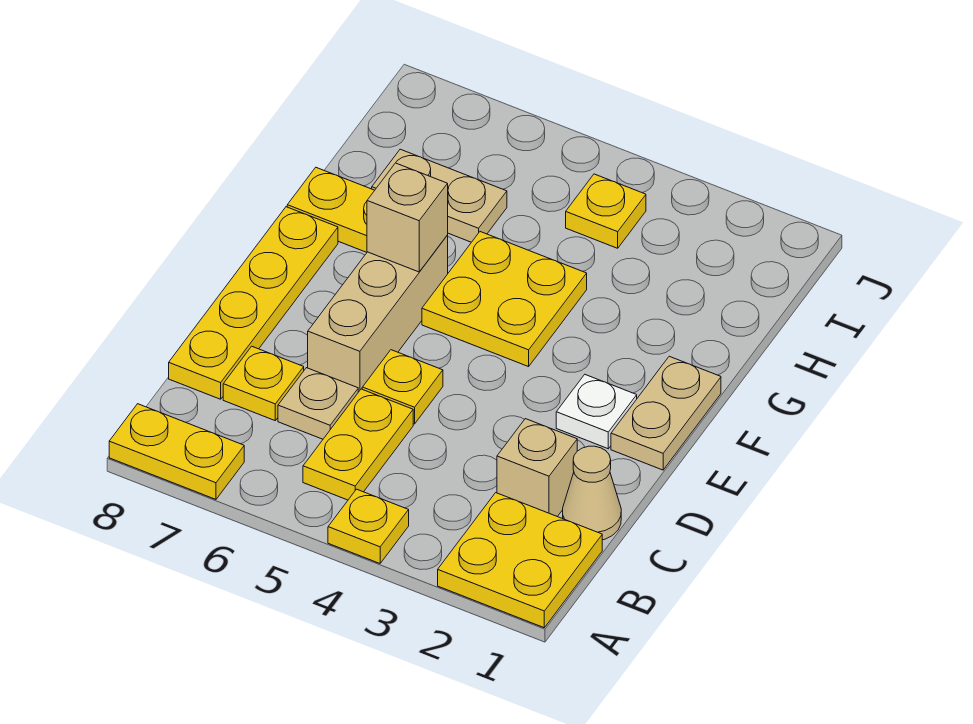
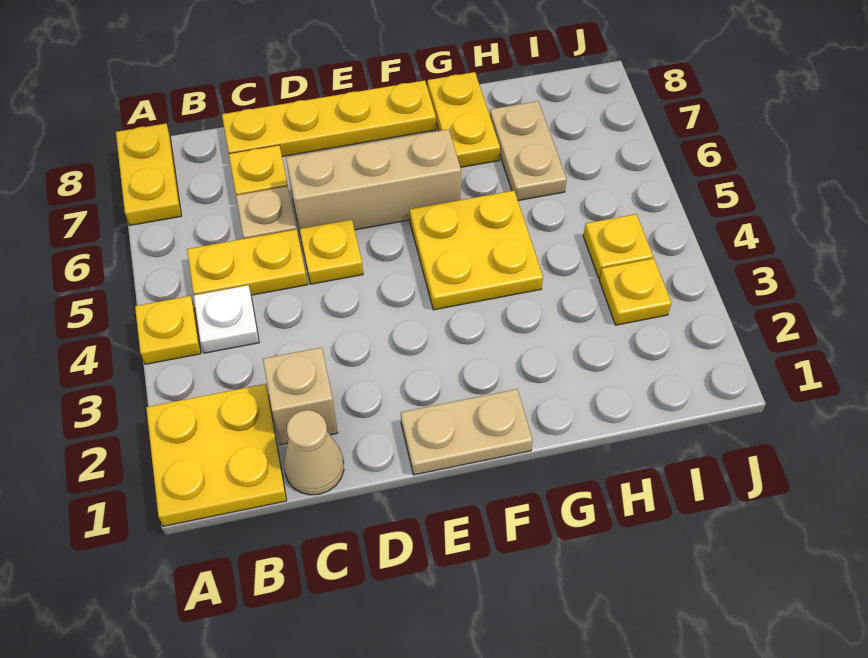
white plate E2 level 1 -> white plate B4 level 1
tan brick F6 level 2 -> none
none -> yellow plate I3 level 1

